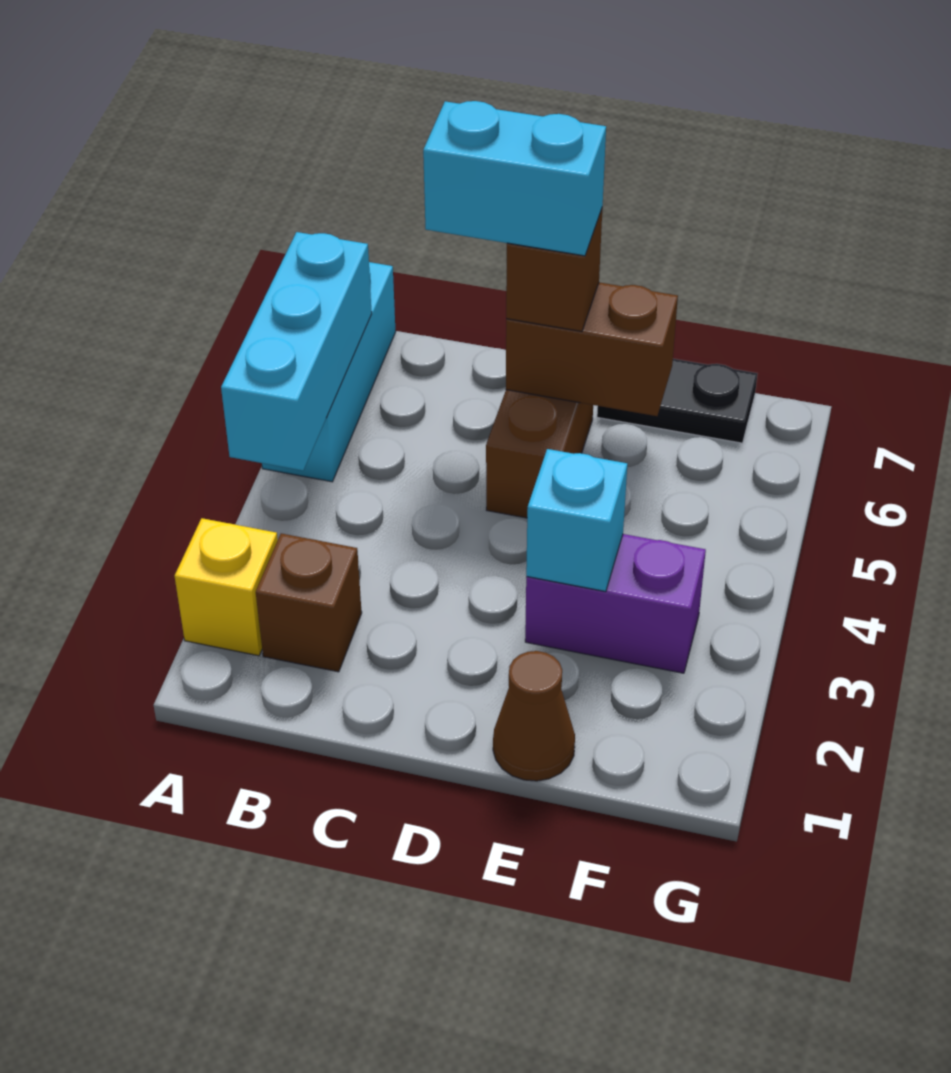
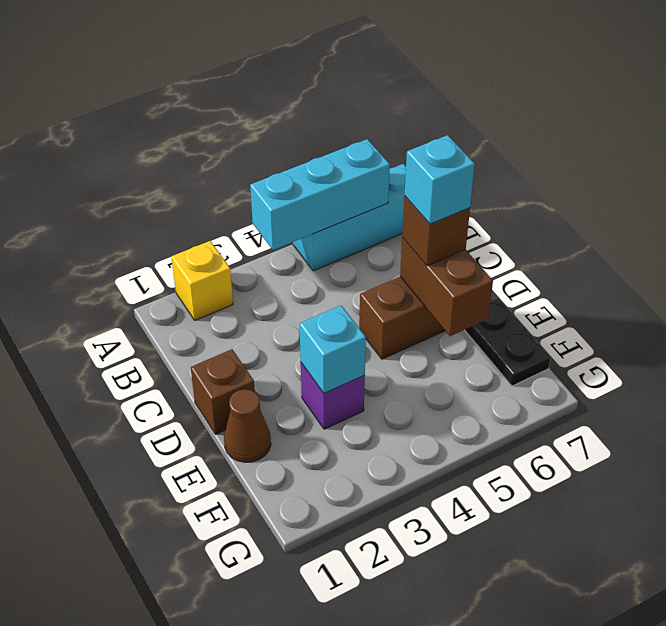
brown brick B2 level 1 -> brown brick D1 level 1
cyan brick C6:D6 level 4 -> cyan brick D6 level 4
purple brick E3:F3 level 1 -> purple brick E3 level 1

